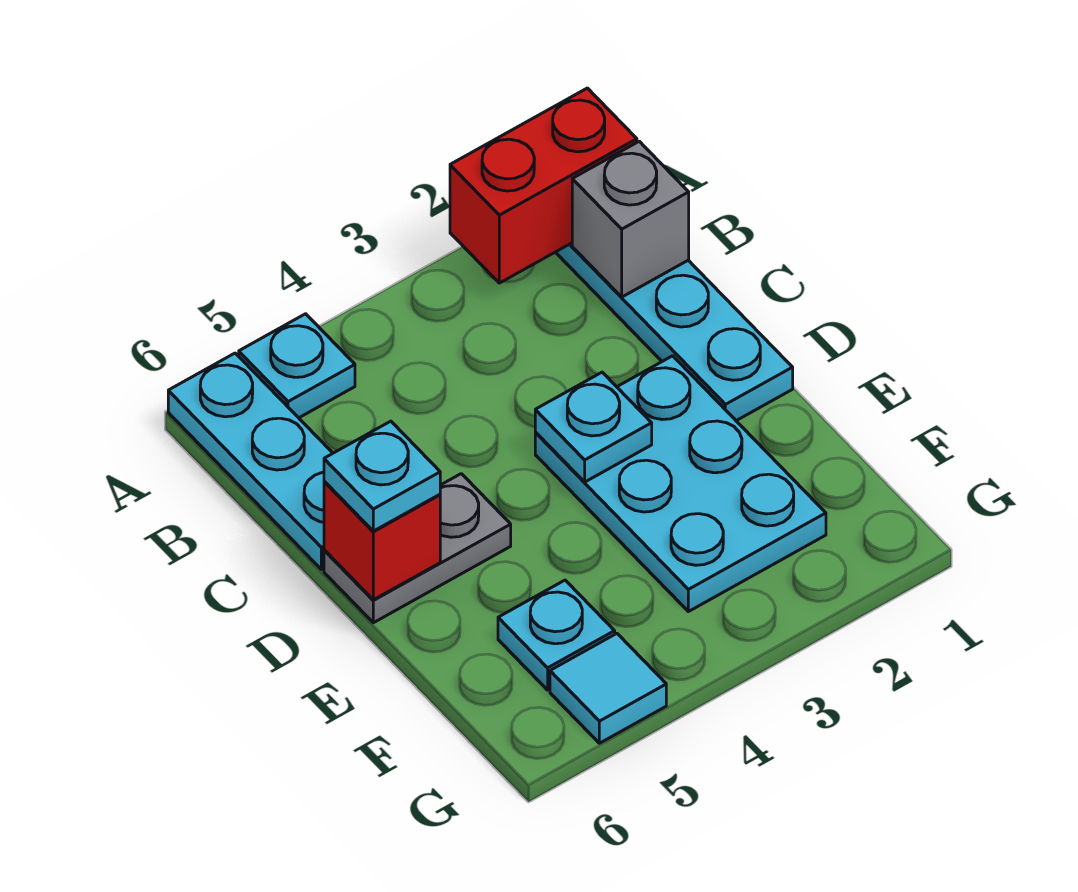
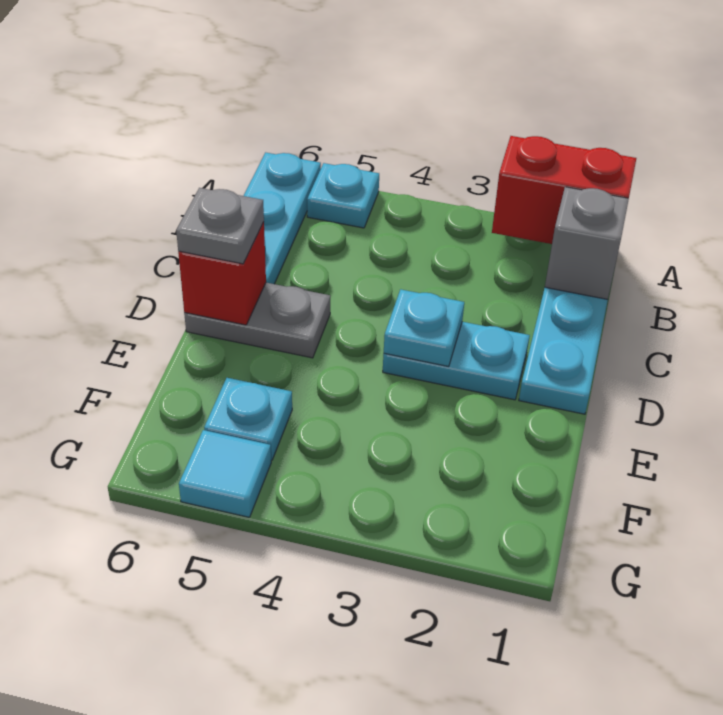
cyan plate D2:F3 level 1 -> cyan plate D2:D3 level 1
cyan plate D6 level 3 -> grey plate D6 level 3

